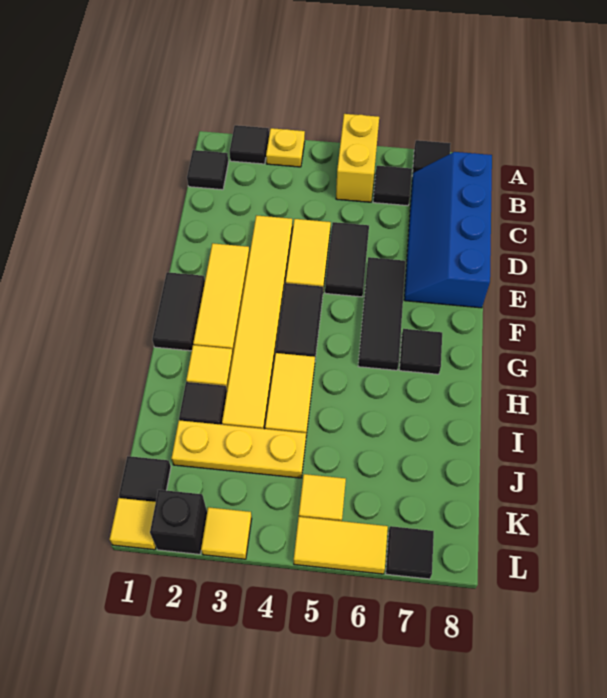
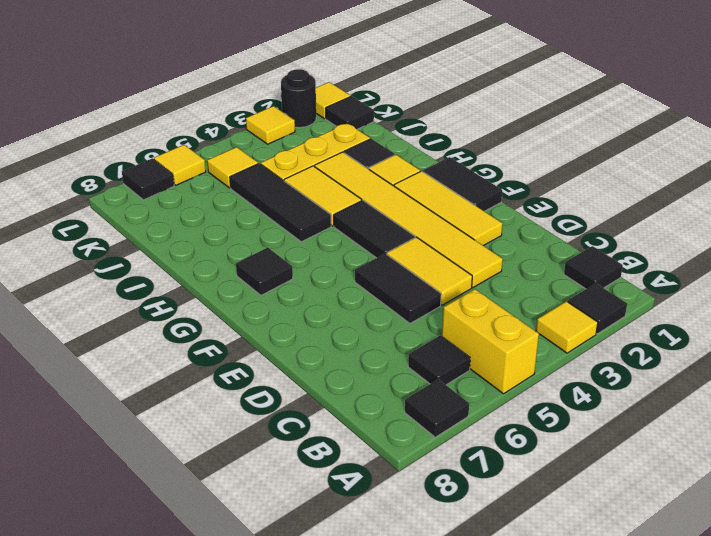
yellow plate A3 level 1 -> yellow tile A3 level 1
blue slope B7:E8 level 1 top 8 -> none
black tile E6:G6 level 1 -> black tile H5:J5 level 1
black brick L2 level 1 -> black round brick L2 level 1
yellow tile L5:L6 level 1 -> yellow tile L6 level 1

